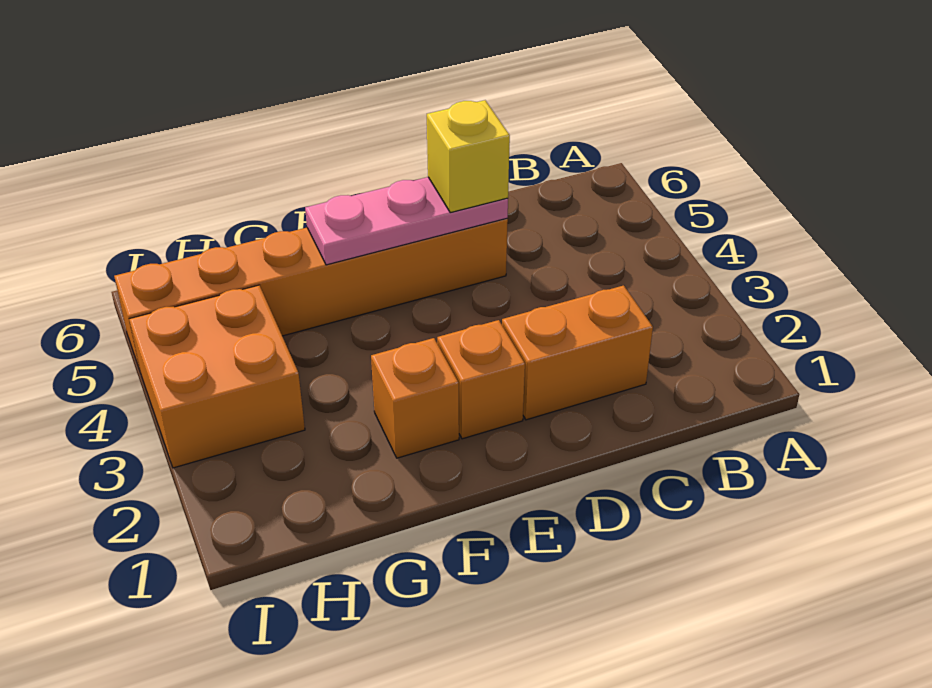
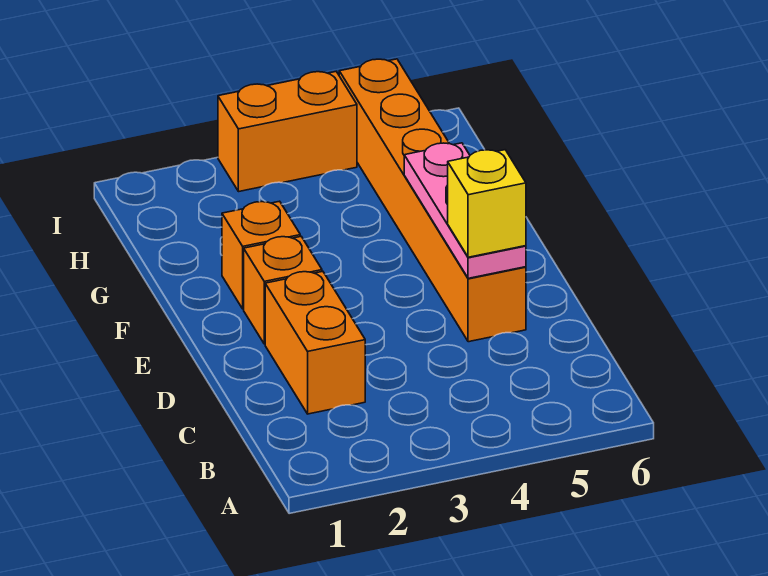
orange brick H3:I4 level 1 -> orange brick I3:I4 level 1

